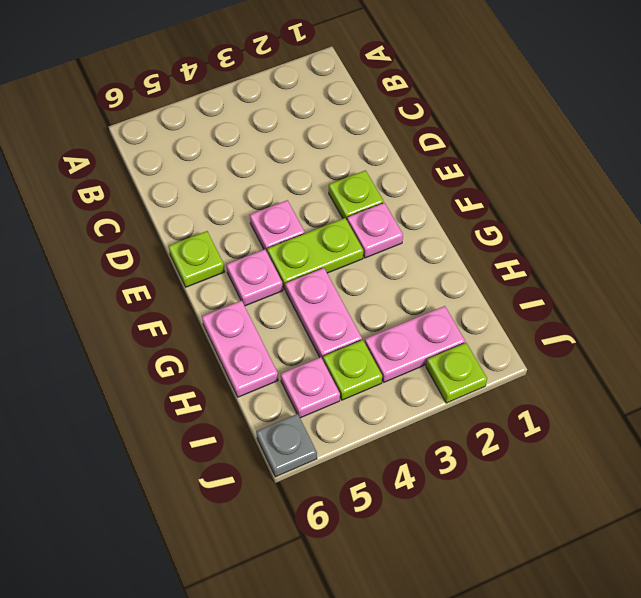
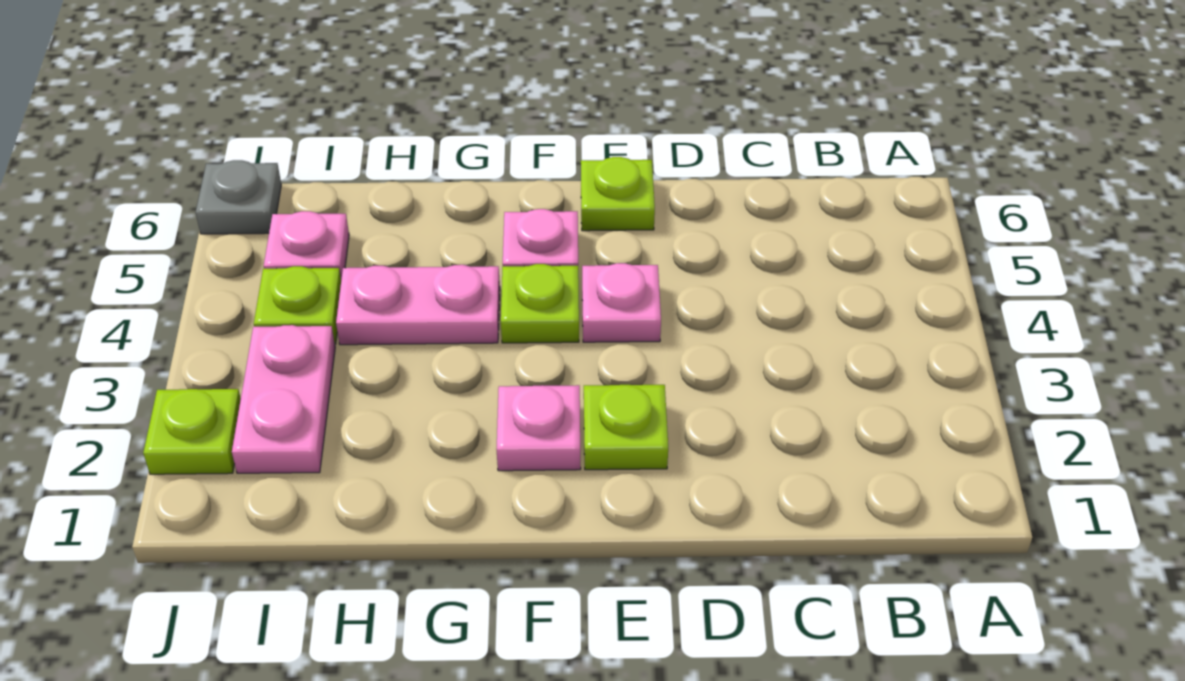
lime plate F3:F4 level 1 -> lime plate F4 level 1
pink plate G6:H6 level 1 -> none

